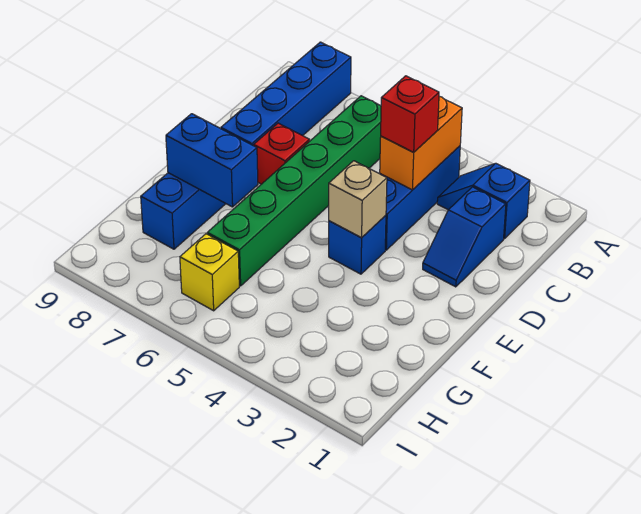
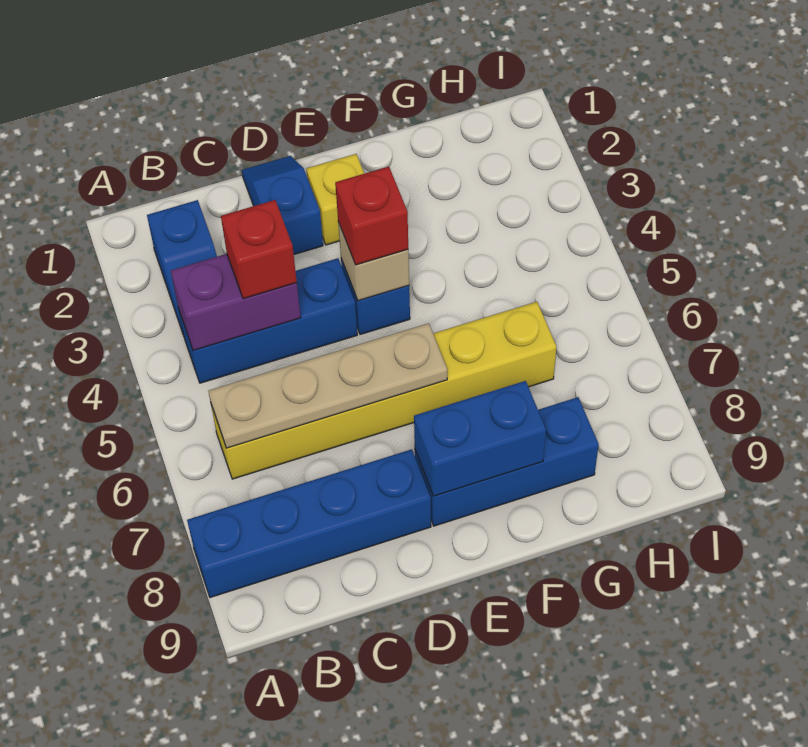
orange brick B4:C4 level 2 -> purple brick B4:C4 level 2
green brick B6:G6 level 1 -> yellow brick B6:G6 level 1
none -> tan plate B6:E6 level 2
blue slope C2:D2 level 1 top C -> blue slope D1:D2 level 1 top 2
red brick D7 level 1 -> red brick E4 level 3
blue brick F7:F8 level 2 -> blue brick E8:F8 level 2
yellow brick H6 level 1 -> yellow brick E2 level 1

